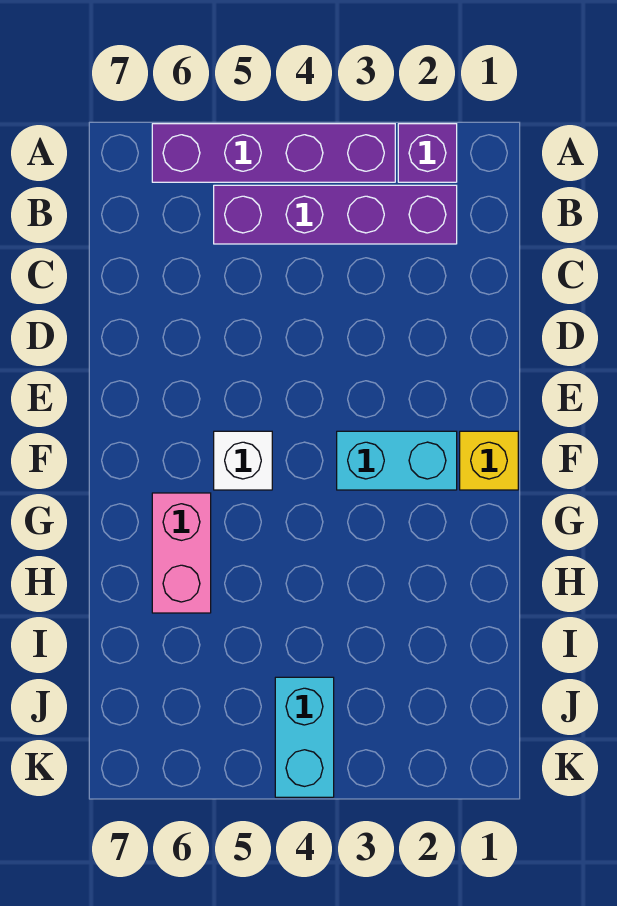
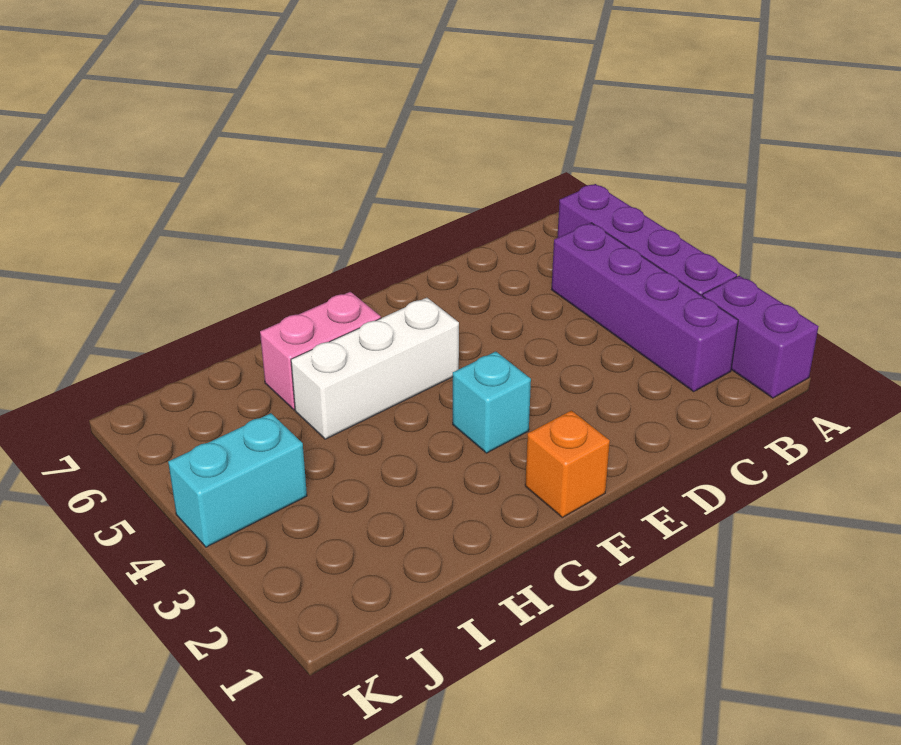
purple brick A2 level 1 -> purple brick A1:A2 level 1
yellow brick F1 level 1 -> orange brick F1 level 1
cyan brick F2:F3 level 1 -> cyan brick F3 level 1
white brick F5 level 1 -> white brick F5:H5 level 1

